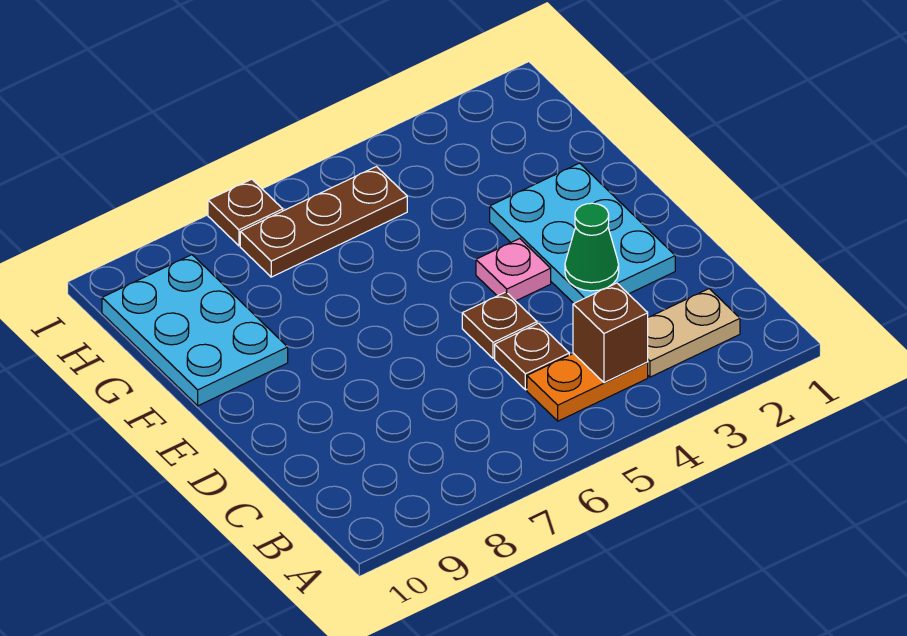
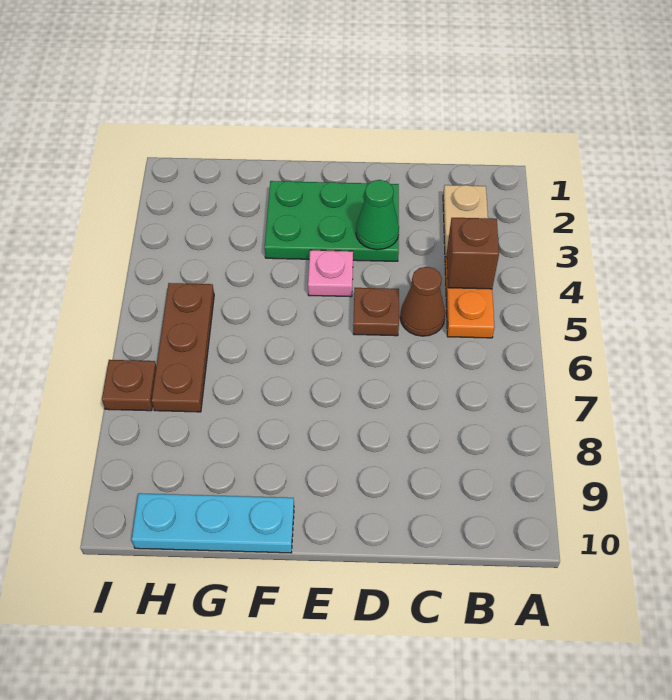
brown plate C5 level 1 -> brown cone C5 level 1
cyan plate D2:F3 level 1 -> green plate D2:F3 level 1
cyan plate F9:H10 level 1 -> cyan plate F10:H10 level 1

